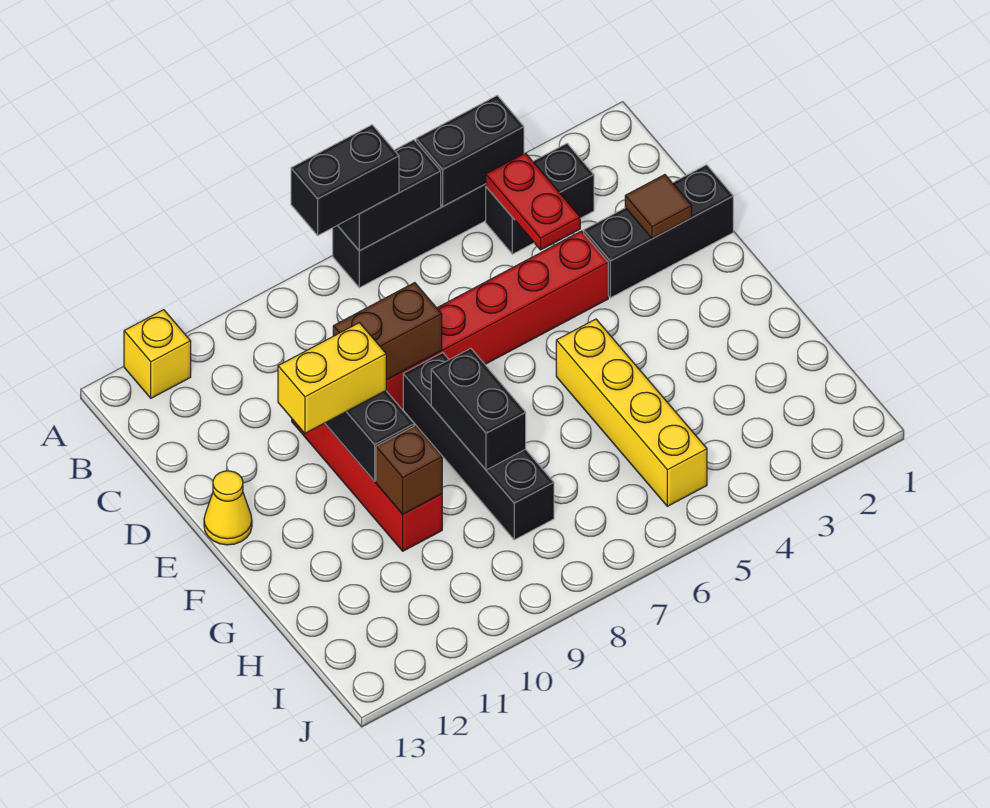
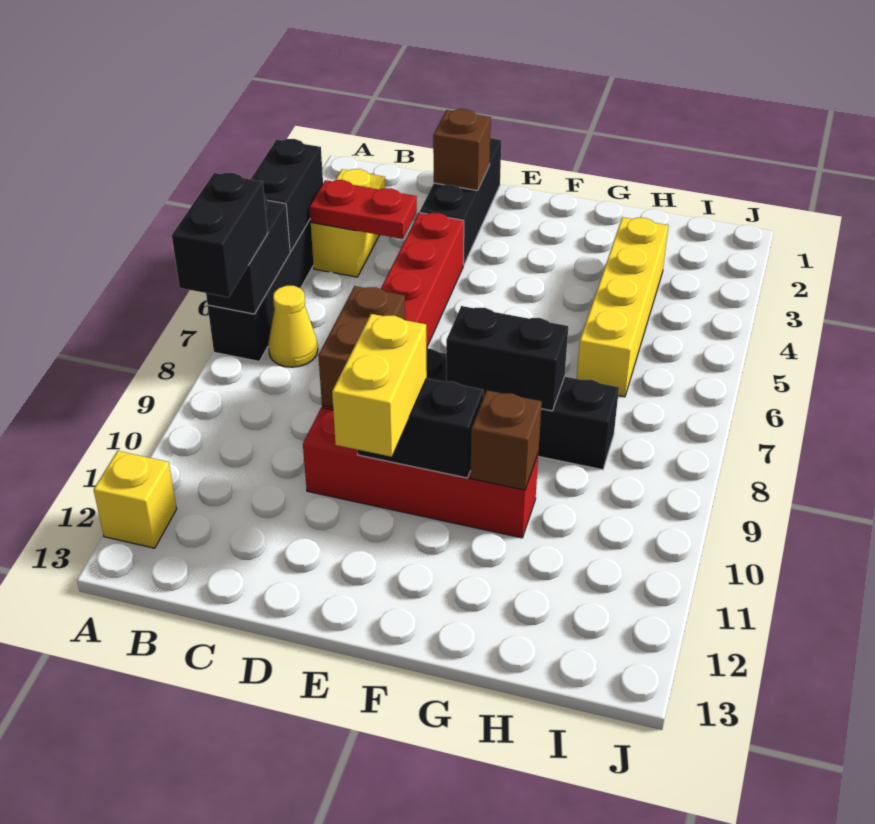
black brick B3:B4 level 1 -> yellow brick B3:B4 level 1
brown tile D2 level 2 -> brown brick D2 level 2
yellow cone E13 level 1 -> yellow cone B7 level 1
yellow brick F5:I5 level 1 -> yellow brick H3:H6 level 1

